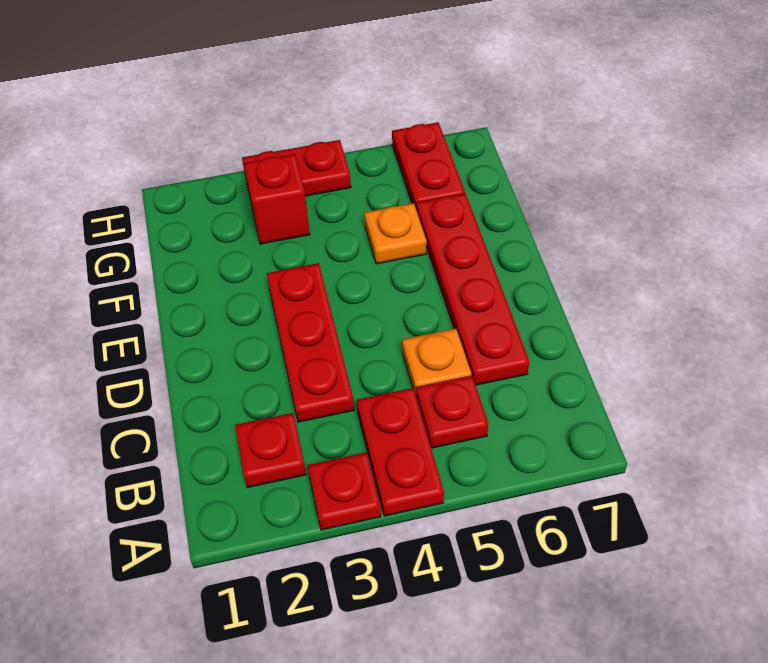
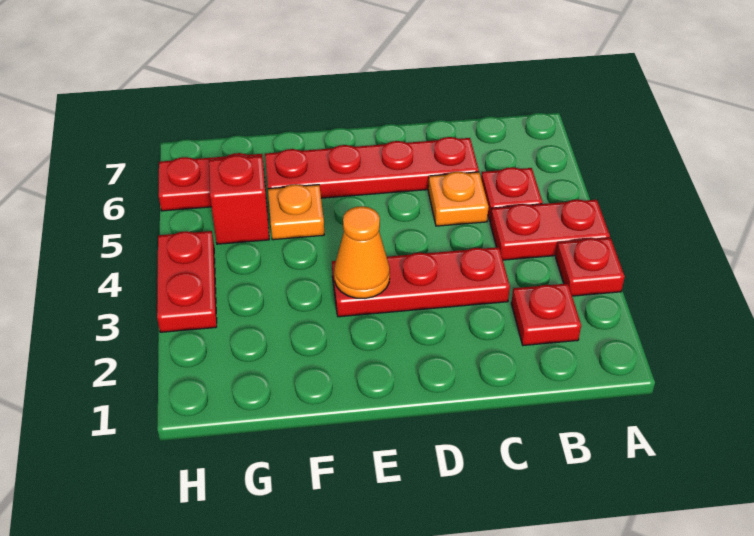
none -> orange cone E3 level 2
red brick G3 level 1 -> red brick G5 level 1

